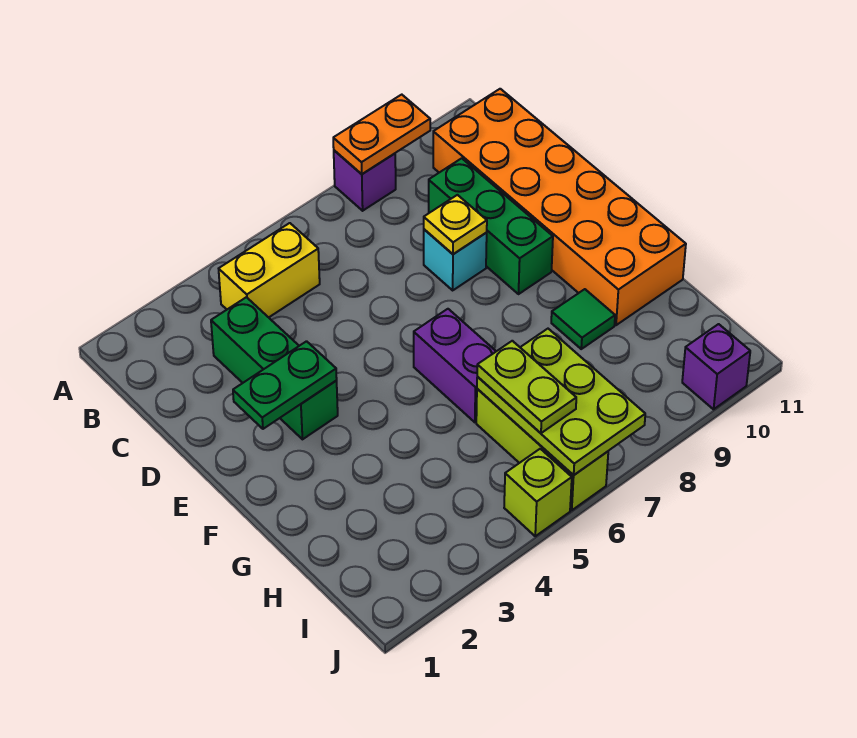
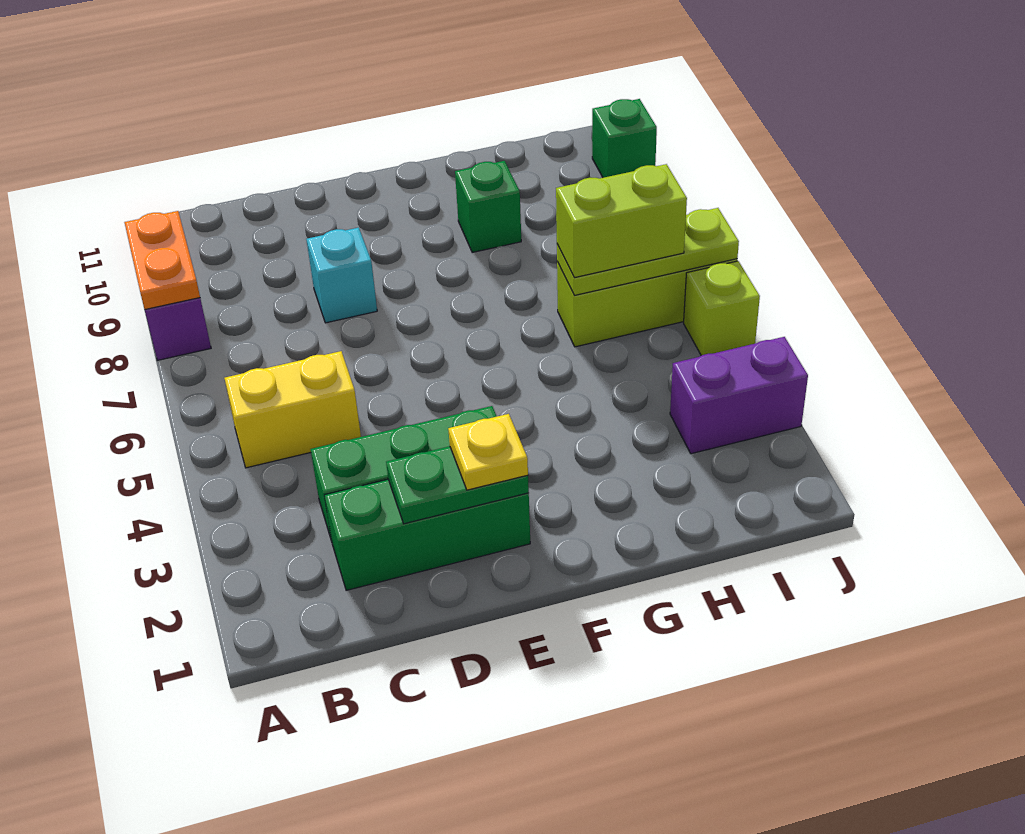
yellow brick B4:B5 level 1 -> yellow brick B5:C5 level 1
orange brick B10:G11 level 1 -> none
green brick C9:E9 level 1 -> green brick C2:E2 level 1
yellow plate D8 level 2 -> yellow plate E2 level 3
green plate E2:E3 level 2 -> green plate D2:E2 level 2
purple brick F6:G6 level 1 -> purple brick I3:J3 level 1
green tile G9 level 1 -> green brick G9 level 1
lime plate H6:J7 level 2 -> lime plate H6:J6 level 2
lime plate H6:I6 level 3 -> lime brick H6:I6 level 3
purple brick J10 level 1 -> green brick J10 level 1

